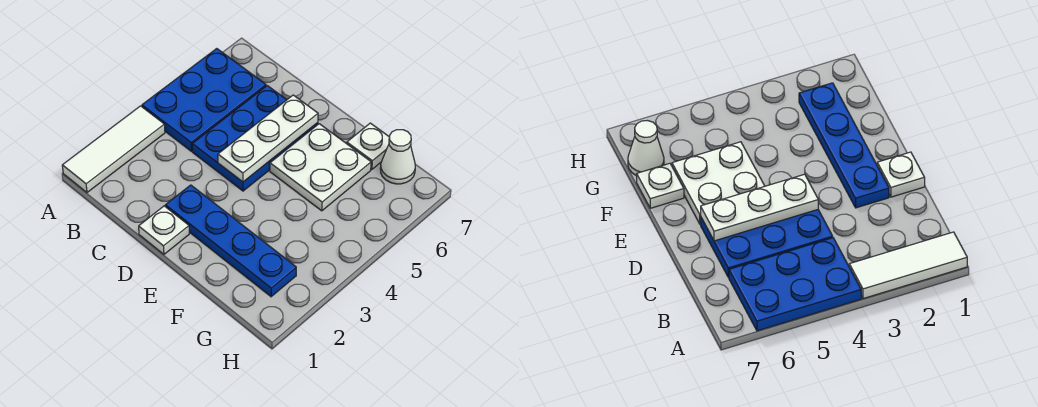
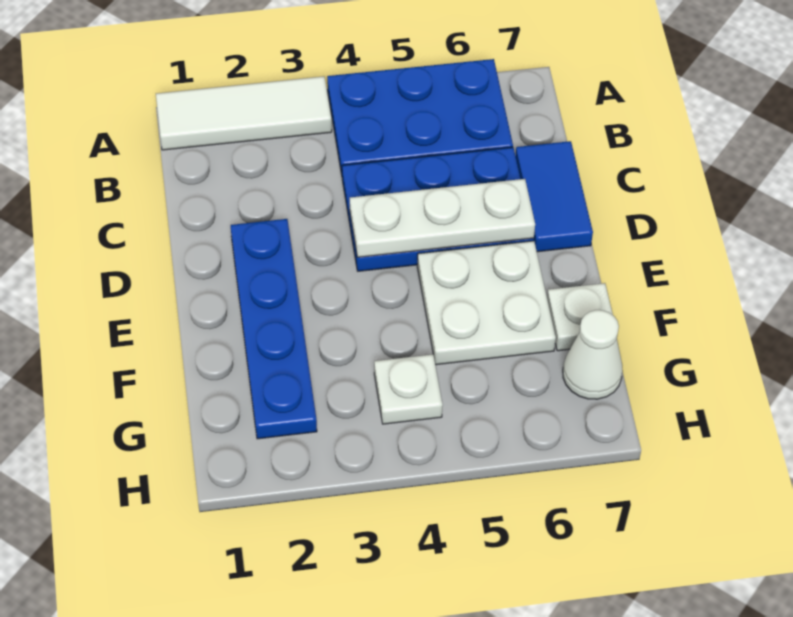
none -> blue tile C7:D7 level 1
white plate D1 level 1 -> white plate G4 level 1

